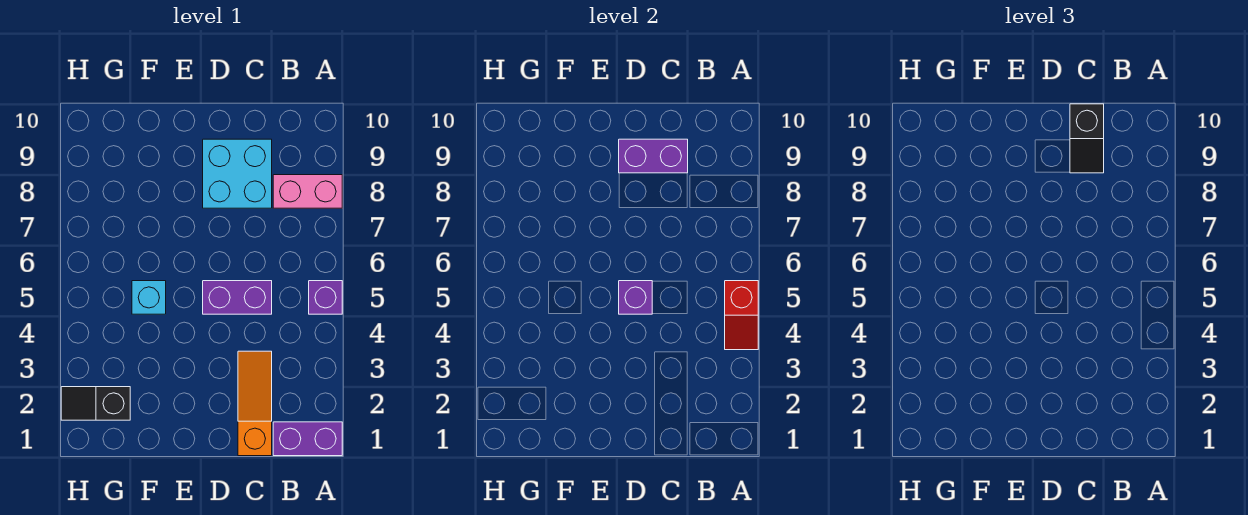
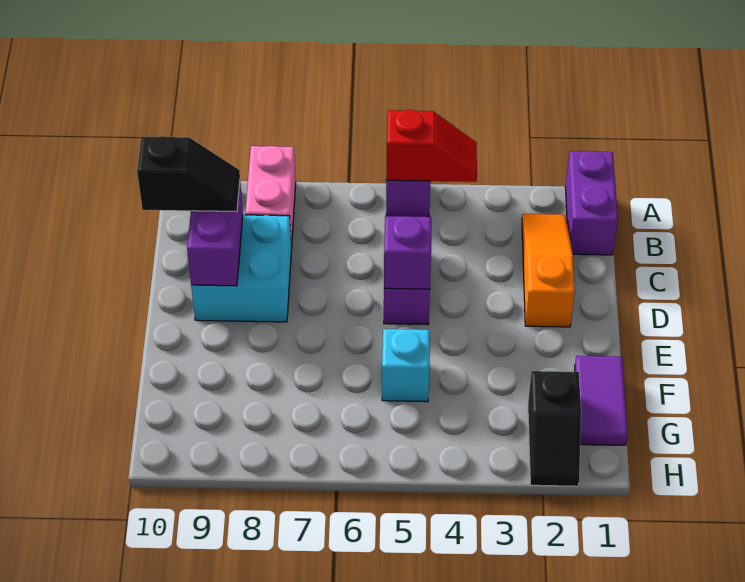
orange slope C1:C3 level 1 top 1 -> orange slope B2:D2 level 1 top D
none -> purple tile F1:G1 level 1

